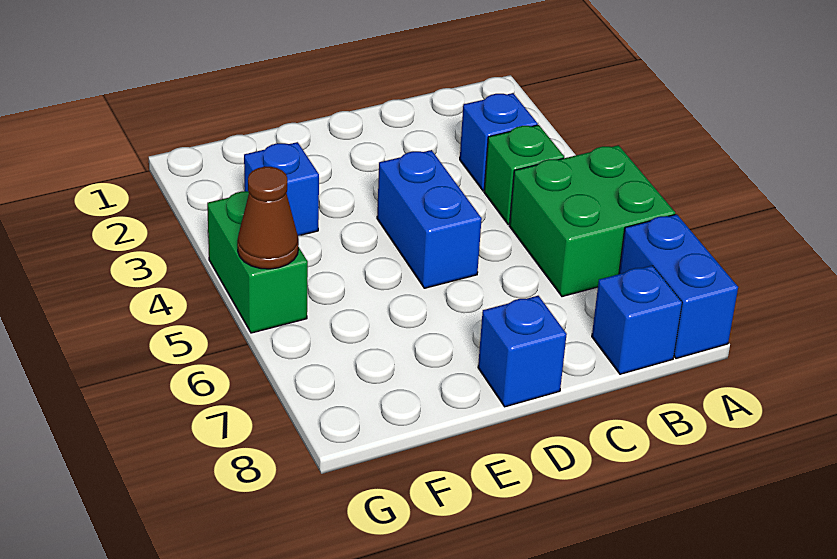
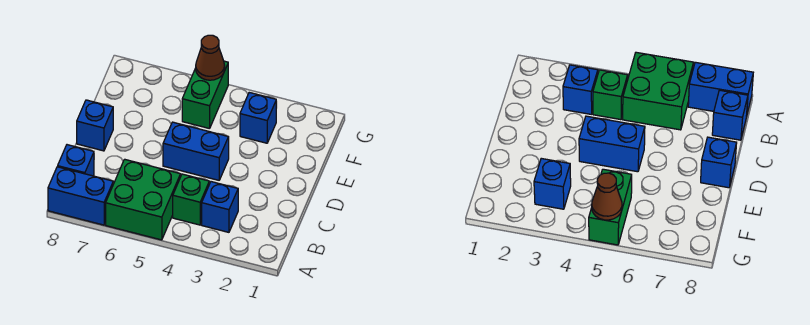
green brick G4:G5 level 1 -> green brick F5:G5 level 1

